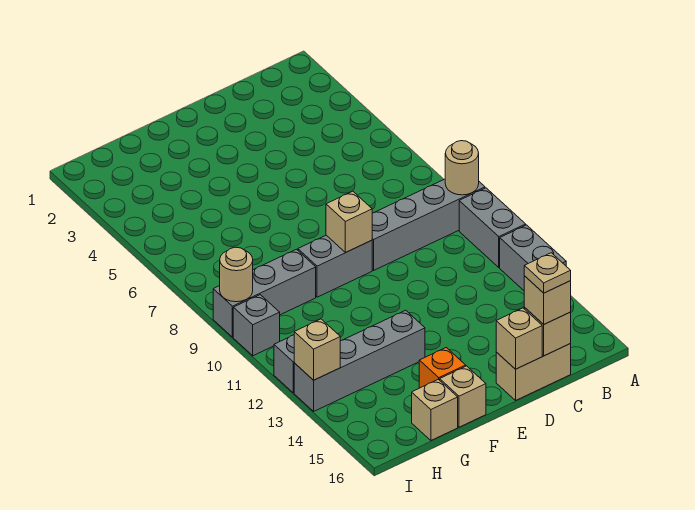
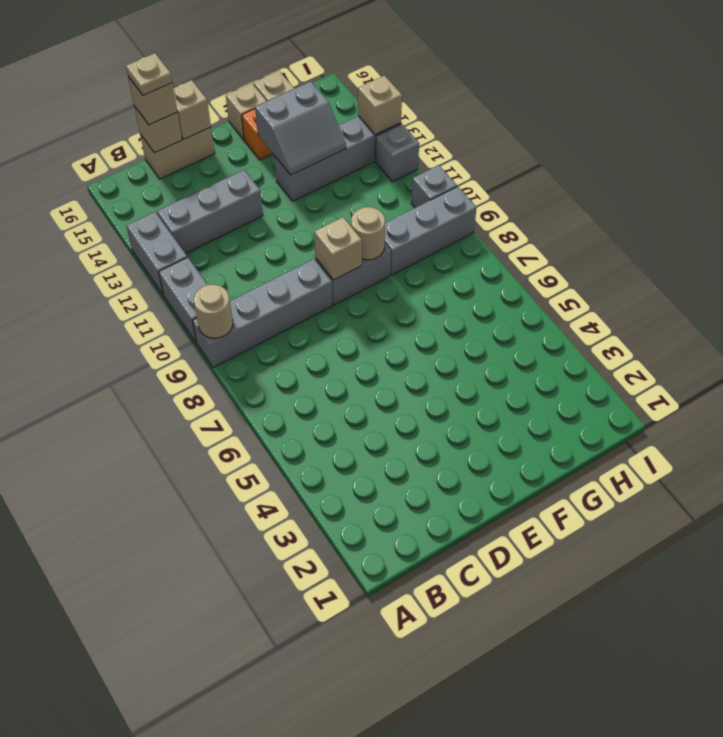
none -> grey brick B13:D13 level 1
none -> grey slope F13:G14 level 2 top 14
tan round brick I9 level 2 -> tan round brick F9 level 2

